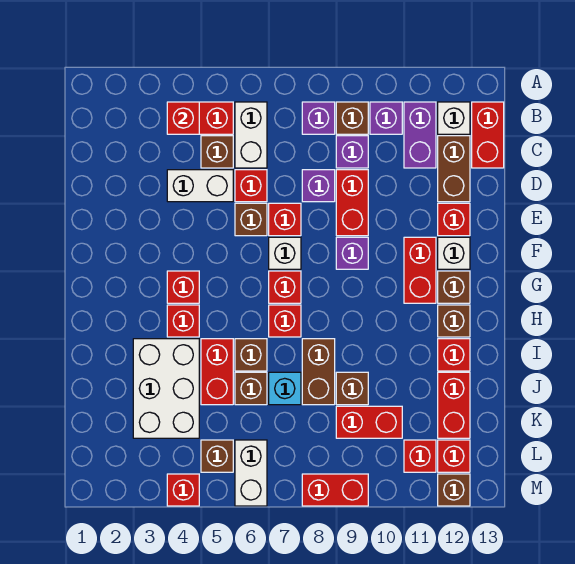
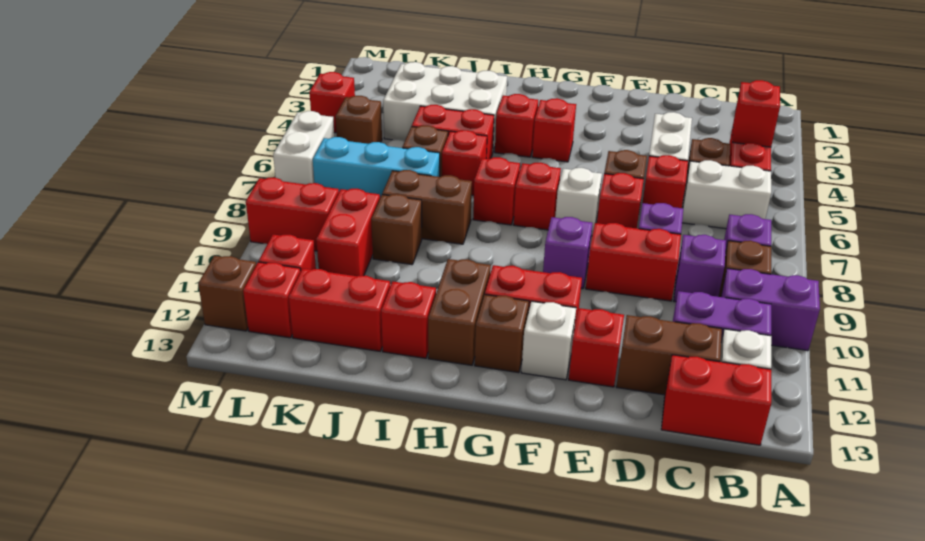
purple brick B10 level 1 -> purple brick A10:B10 level 1
brown brick H12 level 1 -> brown brick H11:H12 level 1
brown brick I6 level 1 -> red brick I6 level 1
cyan brick J7 level 1 -> cyan brick J7:L7 level 1
white brick L6:M6 level 1 -> white brick M6:M7 level 1
red brick M8:M9 level 1 -> red brick L9:M9 level 1

